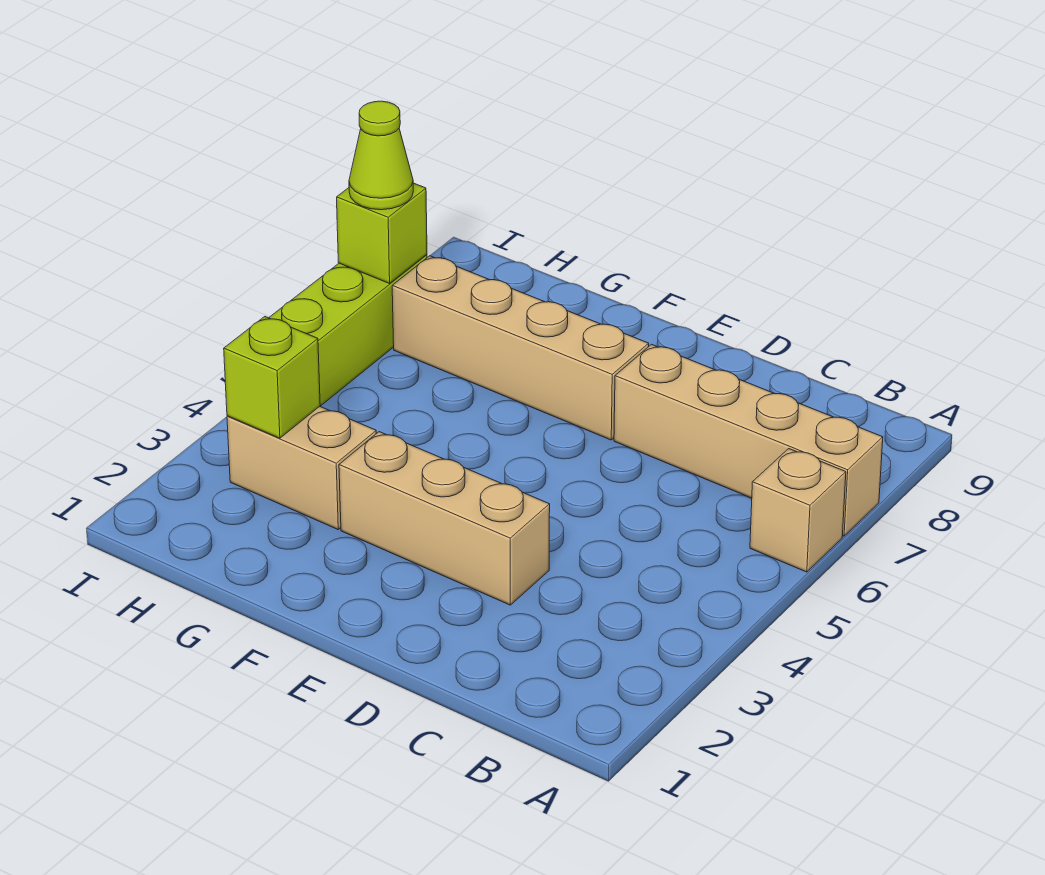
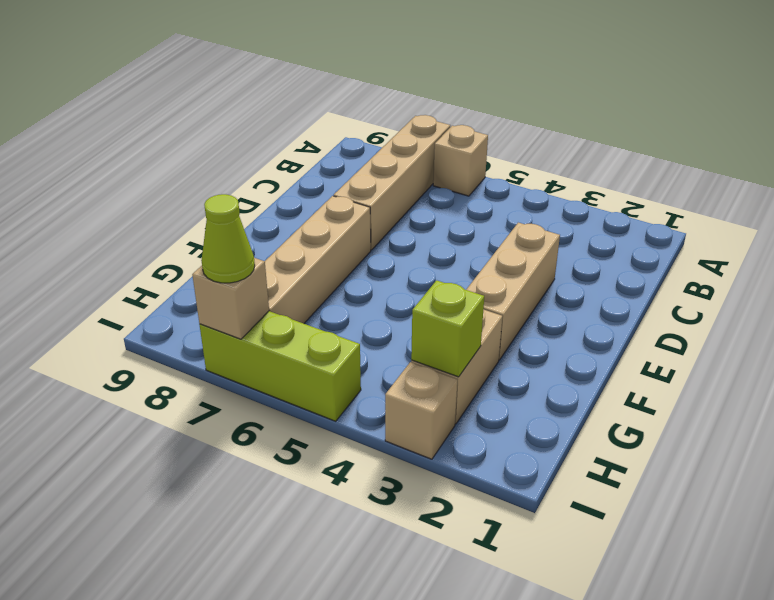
none -> tan brick I3 level 1
lime brick I7 level 2 -> tan brick I7 level 2

